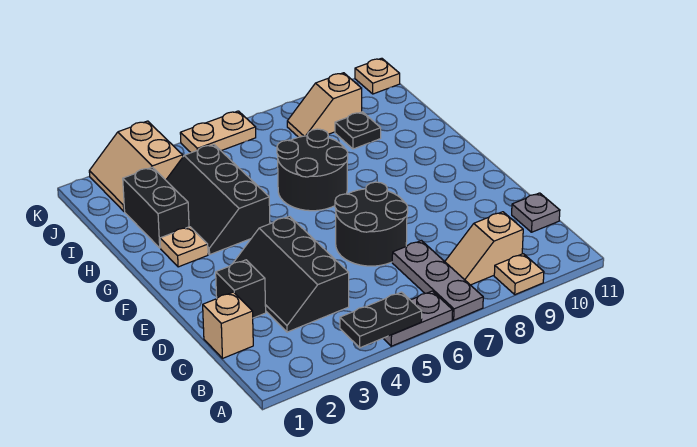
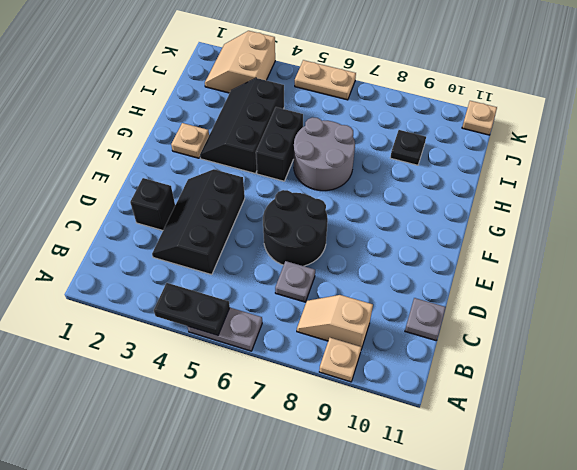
grey plate A7:C7 level 1 -> grey plate C7 level 1
tan brick C1 level 1 -> none
black round brick G6:H7 level 1 -> grey round brick G6:H7 level 1
black brick H2:I2 level 1 -> black brick G5:H5 level 1
tan slope J8:J9 level 1 top 9 -> none

